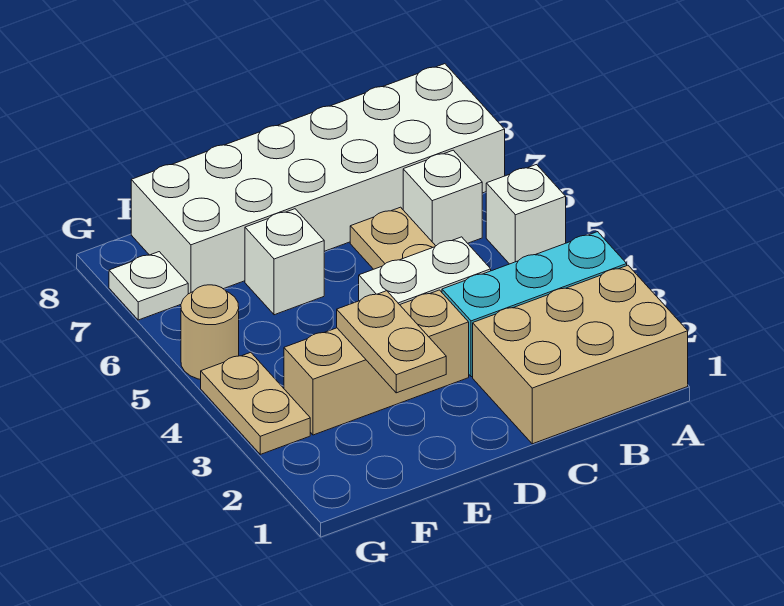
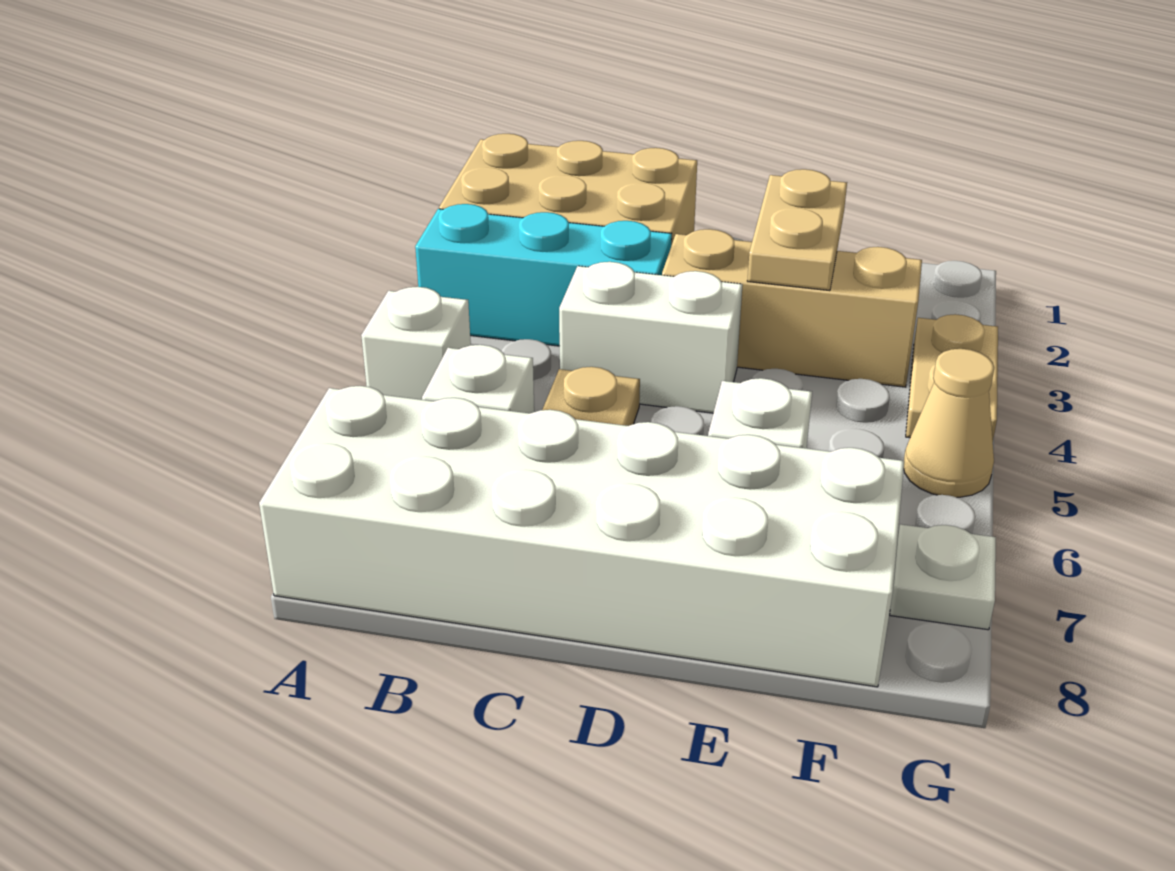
tan round brick G5 level 1 -> tan cone G5 level 1

